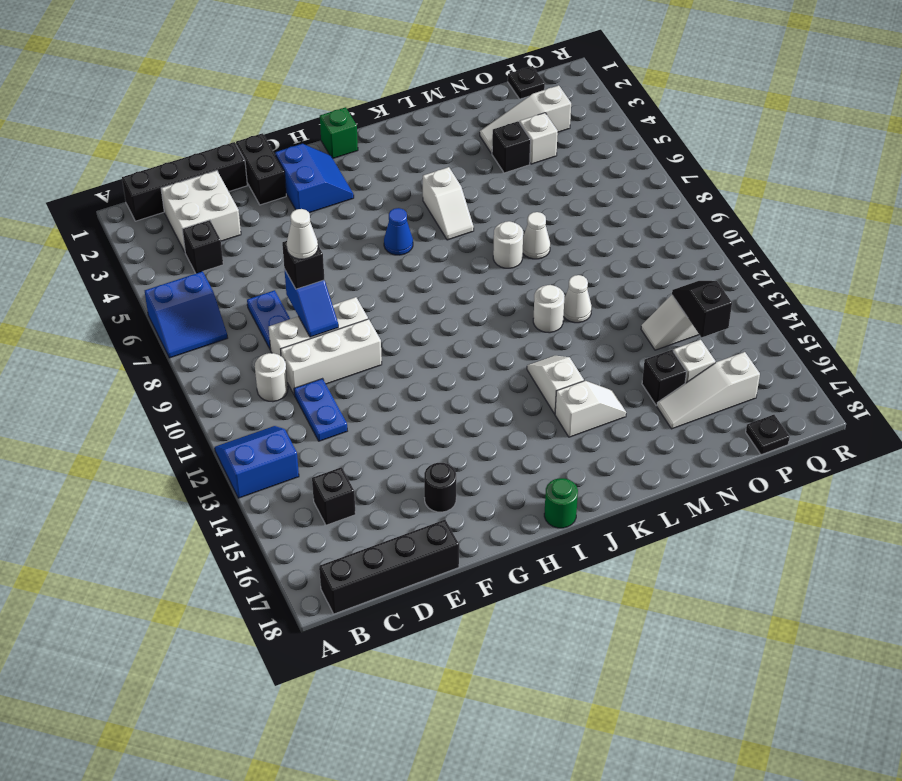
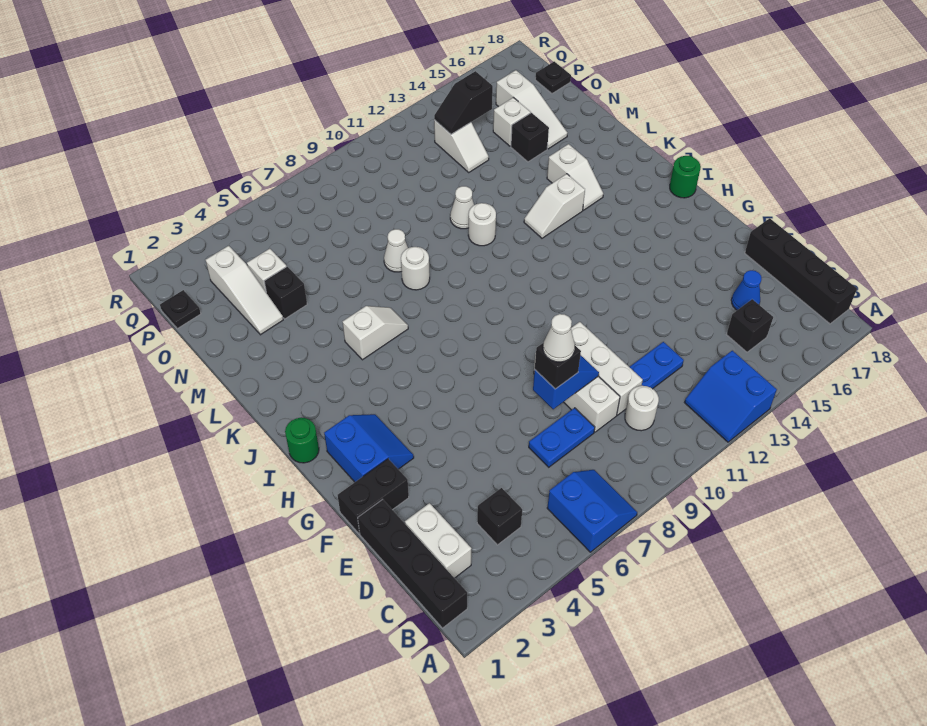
white brick C2:D3 level 1 -> white brick C2:D2 level 1
black round brick F16 level 1 -> none
blue slope G2:H3 level 1 top G -> blue slope G2:H3 level 1 top 2
green brick I1 level 1 -> green round brick I1 level 1
blue cone I6 level 1 -> blue cone D16 level 1
white slope K15:L15 level 1 top K -> white slope K15:L15 level 1 top L

